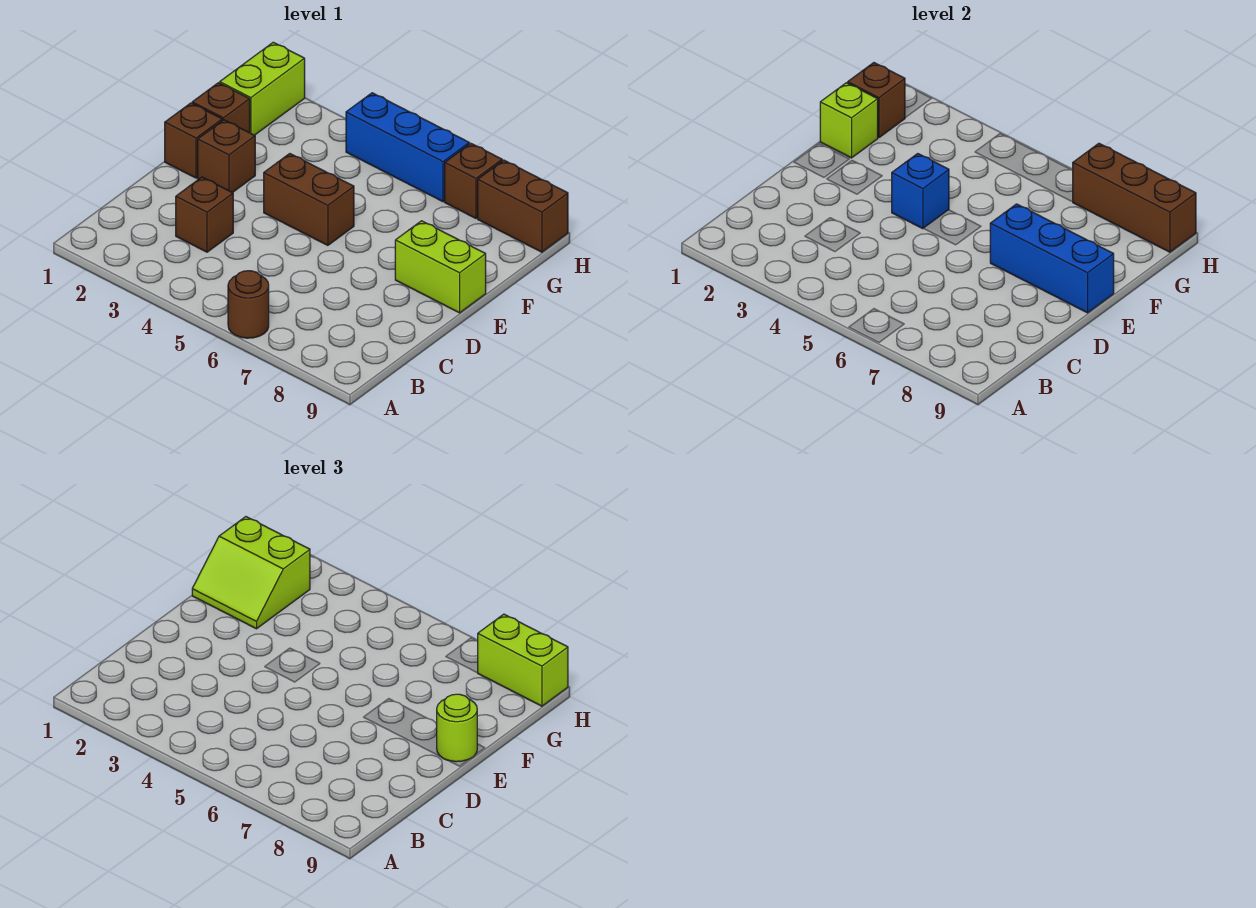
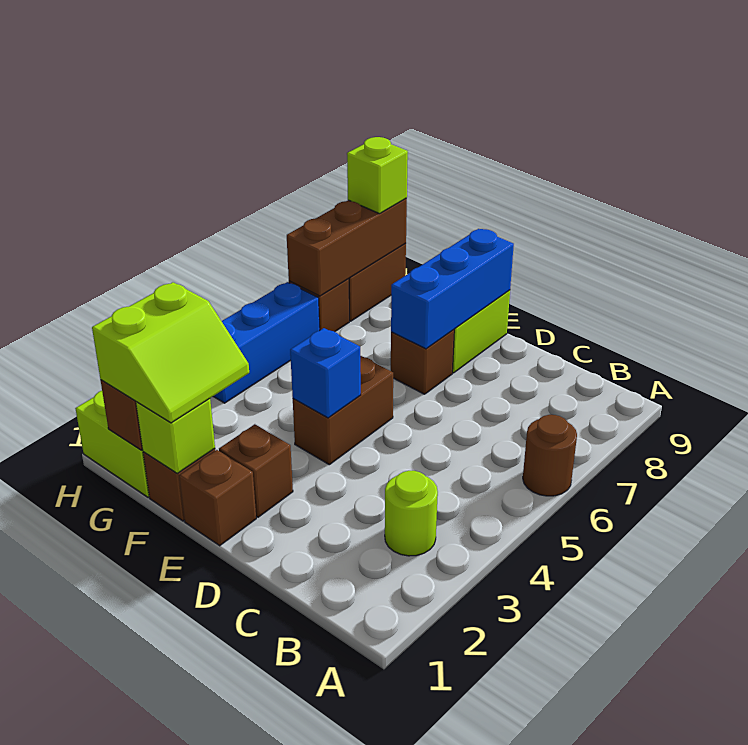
brown brick C3 level 1 -> brown brick E7 level 1
lime round brick E9 level 3 -> lime round brick B3 level 1
lime brick H8:H9 level 3 -> lime brick H9 level 3

